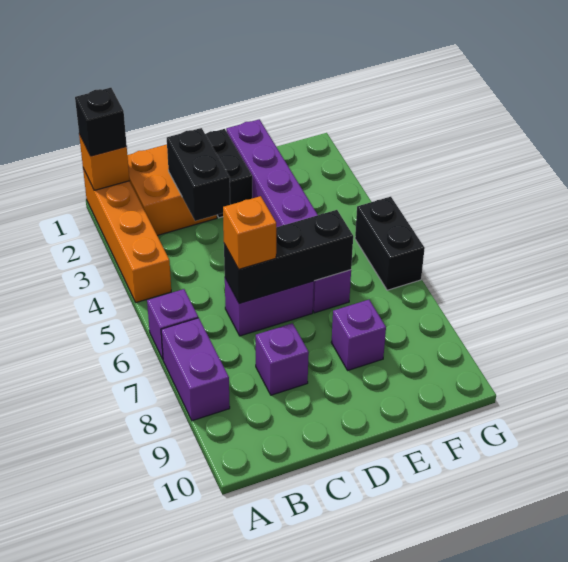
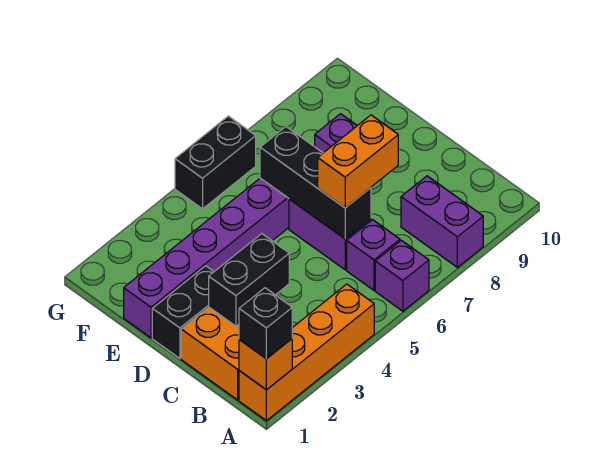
purple brick A7:A8 level 1 -> purple brick A8:B8 level 1
orange brick C6 level 3 -> orange brick C6:C7 level 3
purple brick C8 level 1 -> purple brick B6 level 1

